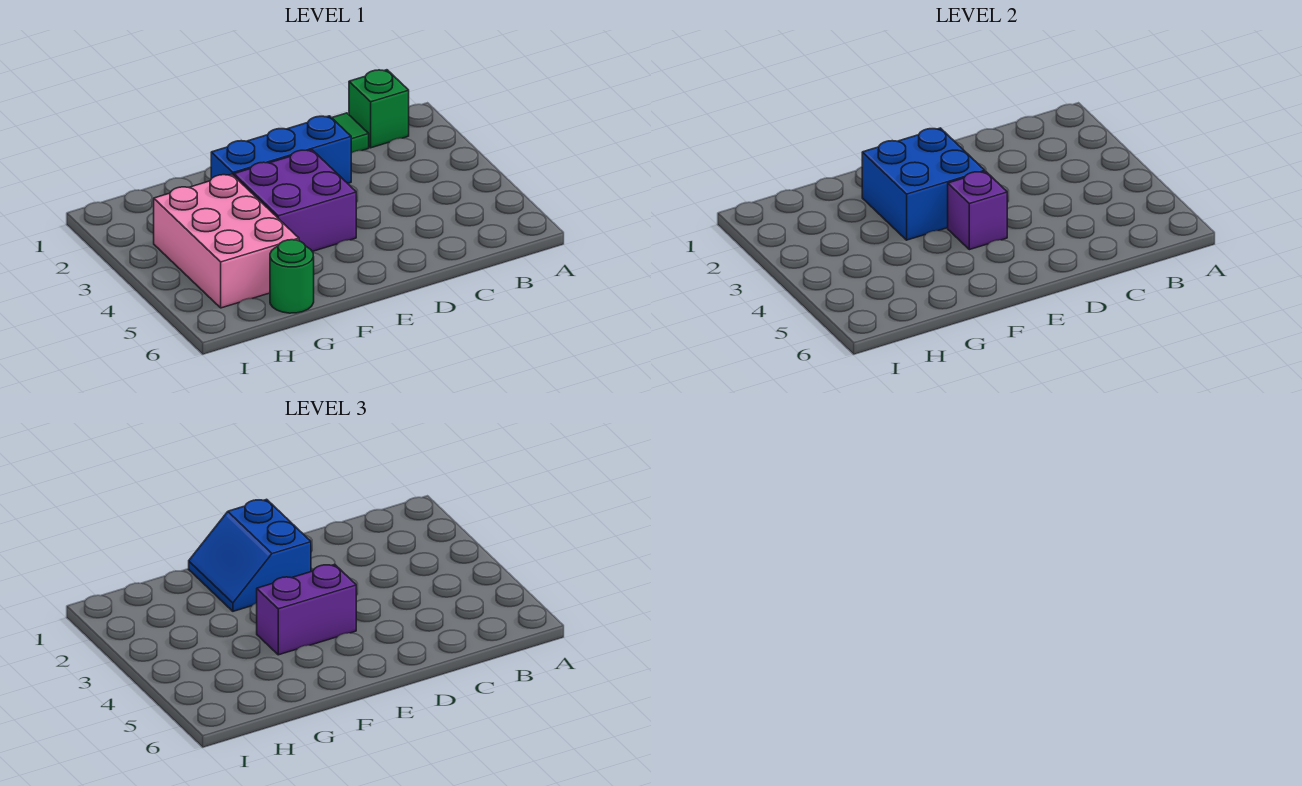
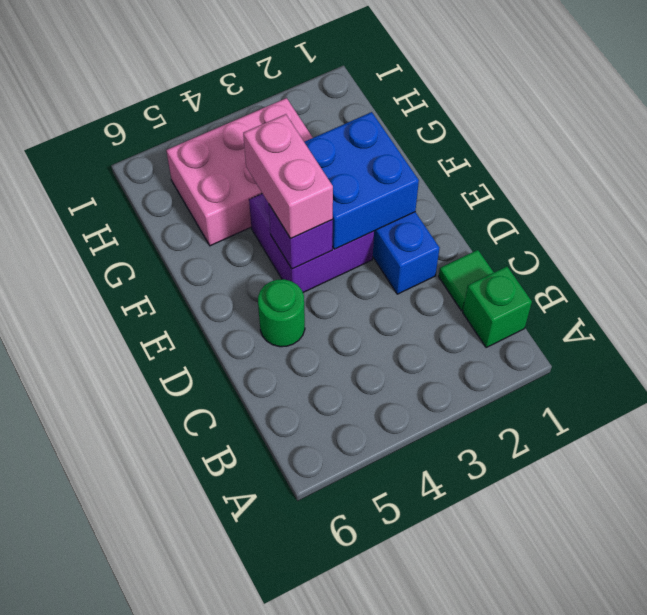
blue slope E1:F2 level 3 top E -> none
purple brick E4:F4 level 3 -> pink brick E4:F4 level 3
green round brick G6 level 1 -> green round brick D5 level 1

